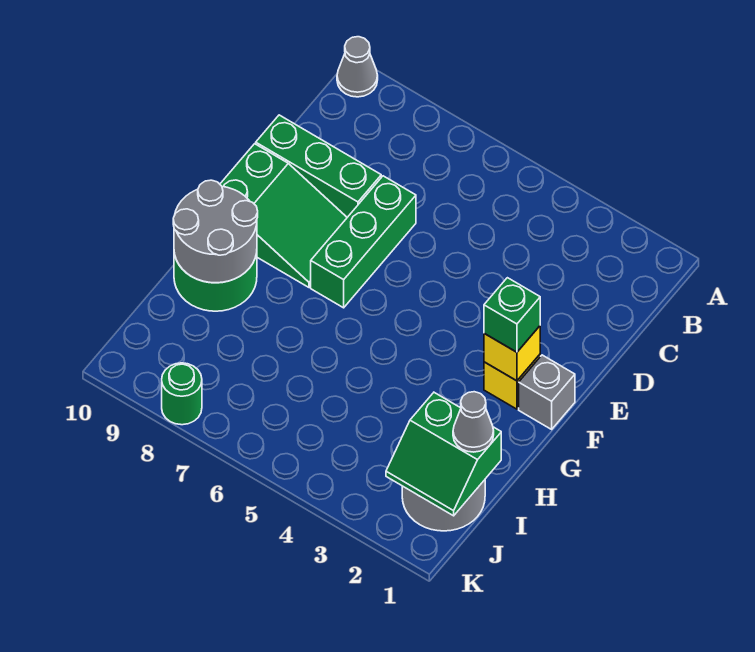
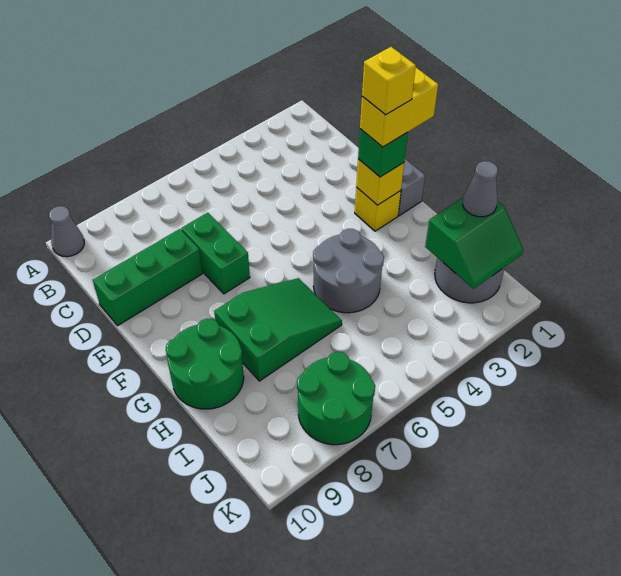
green brick D7:F7 level 1 -> green brick D7:E7 level 1
green slope E8:F10 level 1 top 10 -> green slope G6:H8 level 1 top 8
none -> yellow brick F1:F2 level 4
none -> yellow brick F2 level 5
grey round brick G9:H10 level 2 -> grey round brick G4:H5 level 1
green round brick K8 level 1 -> green round brick J7:K8 level 1

